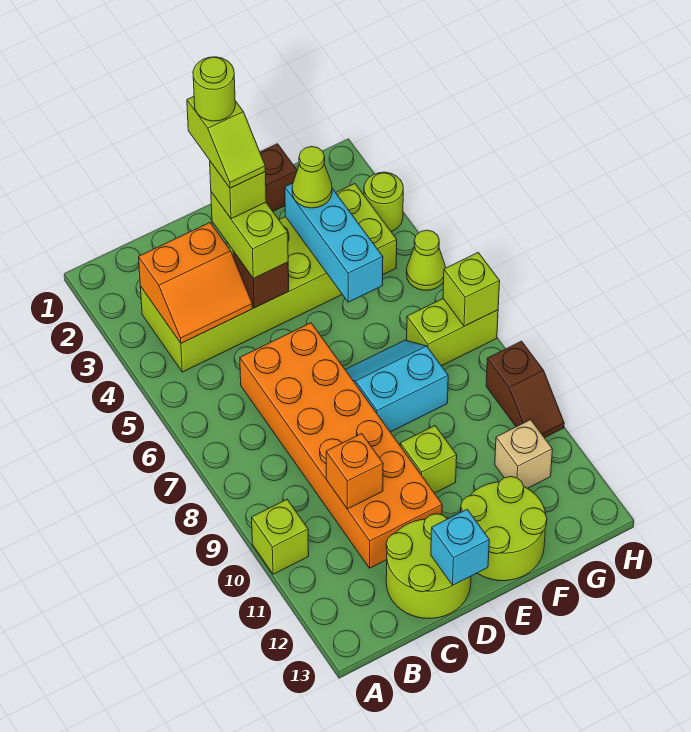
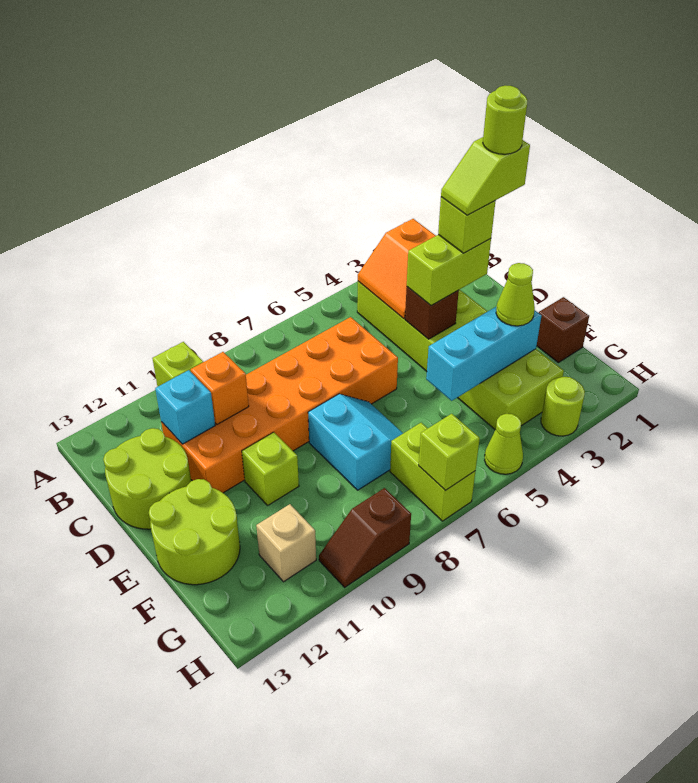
cyan brick D13 level 2 -> cyan brick C11 level 2

